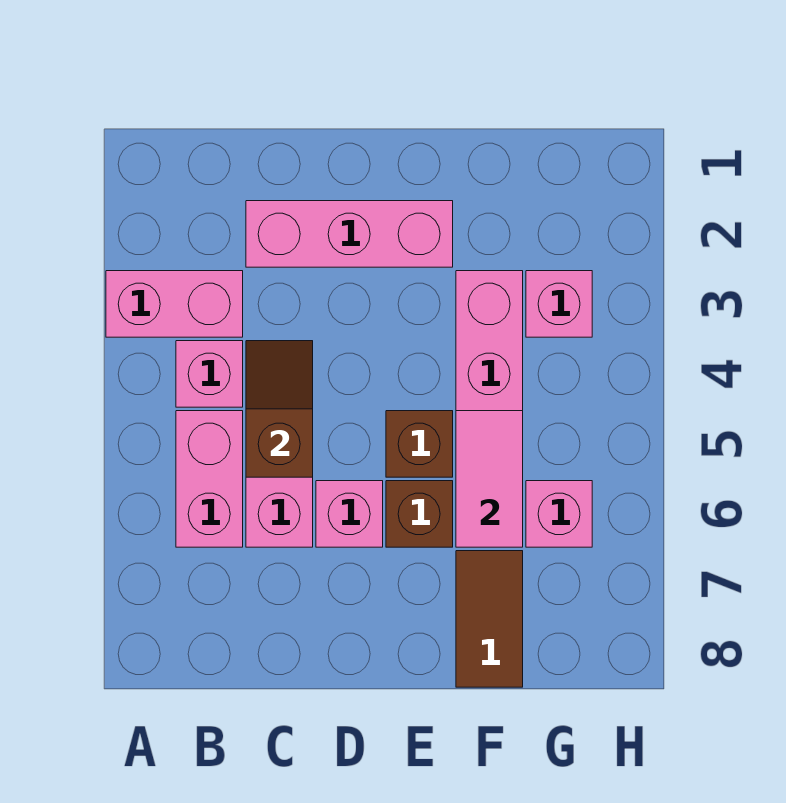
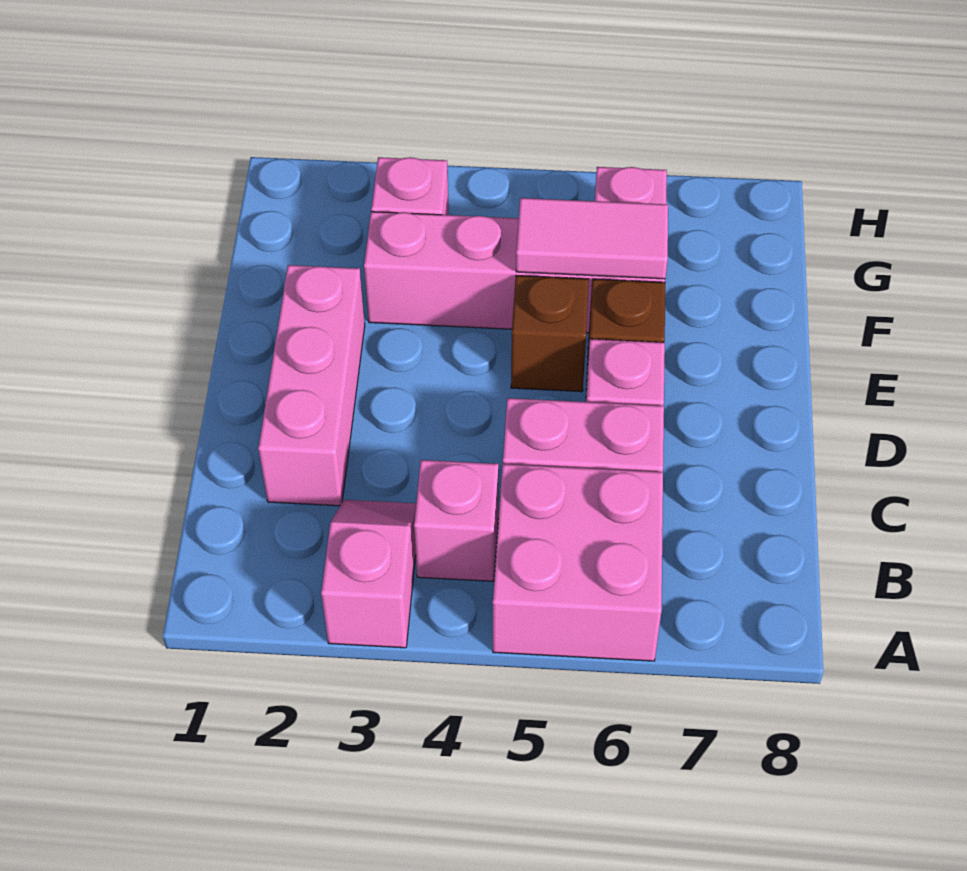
pink brick A3:B3 level 1 -> pink slope A3:B3 level 1 top A
pink brick B5:B6 level 1 -> pink brick A5:B6 level 1
brown slope C4:C5 level 2 top 5 -> none
brown tile F7:F8 level 1 -> none

